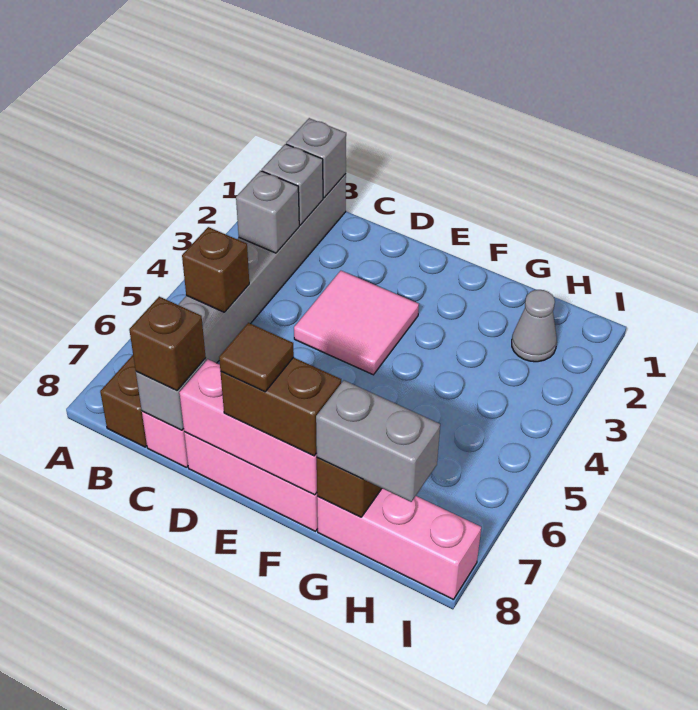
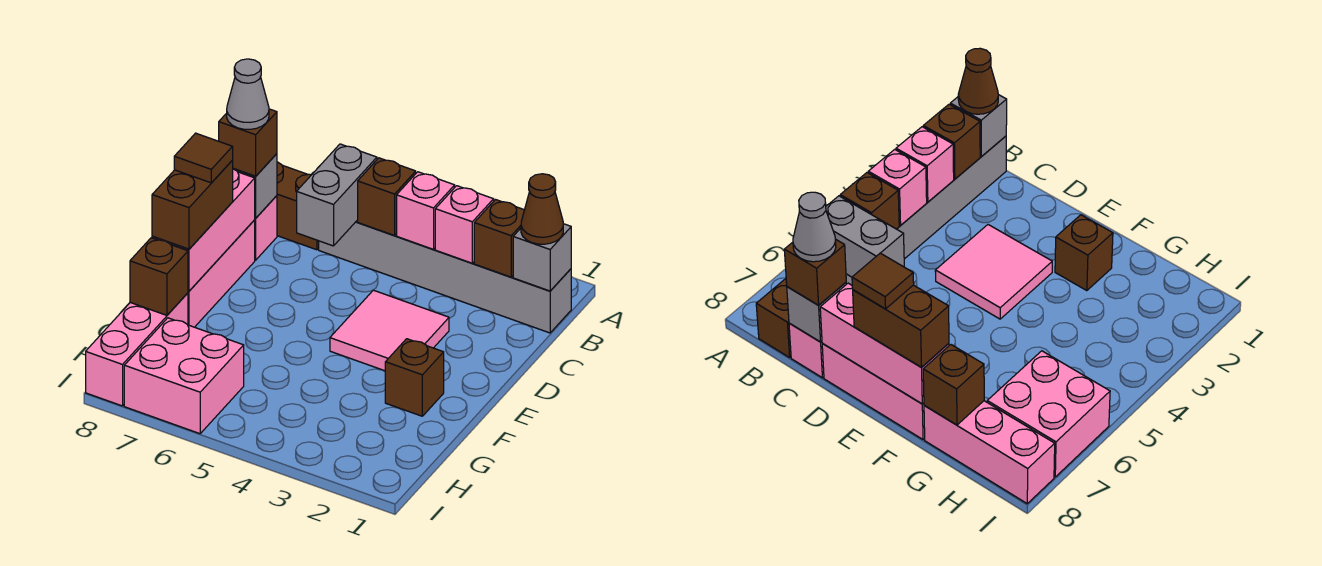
none -> brown cone B1 level 3
grey brick B2 level 2 -> brown brick B2 level 2
grey brick B3 level 2 -> pink brick B3 level 2
none -> pink brick B4 level 2
none -> brown brick F2 level 1
grey brick G8:H8 level 3 -> grey brick B6:C6 level 2
grey cone H2 level 1 -> grey cone C8 level 4
none -> pink brick H6:I7 level 1

